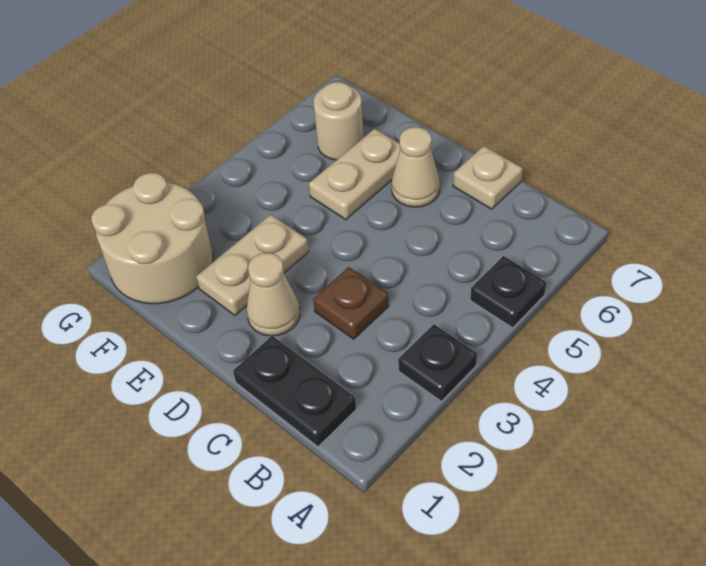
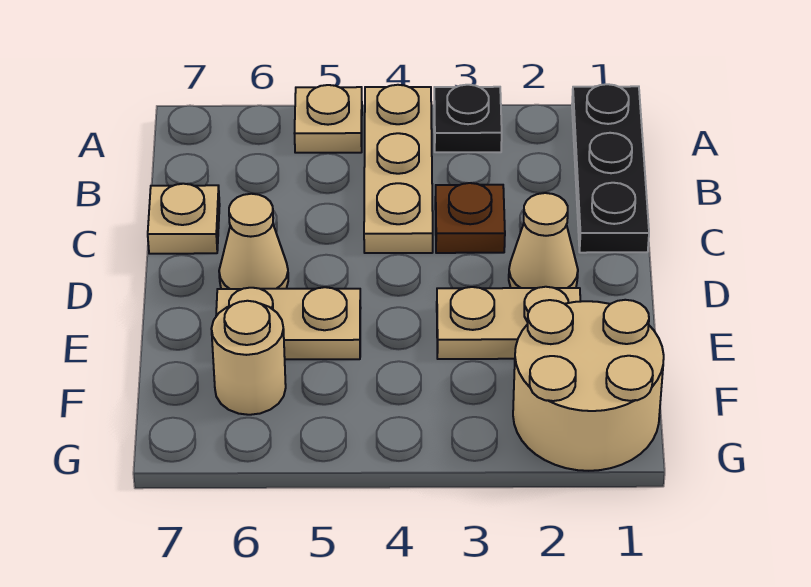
none -> tan plate A4:C4 level 1
black plate A5 level 1 -> tan plate A5 level 1
black plate B1:C1 level 1 -> black plate A1:C1 level 1

